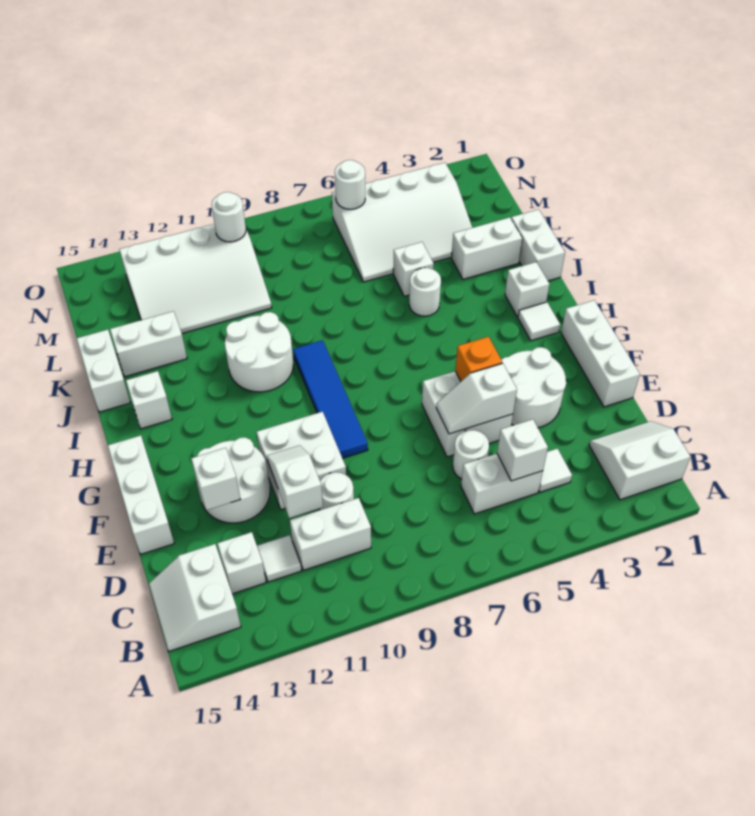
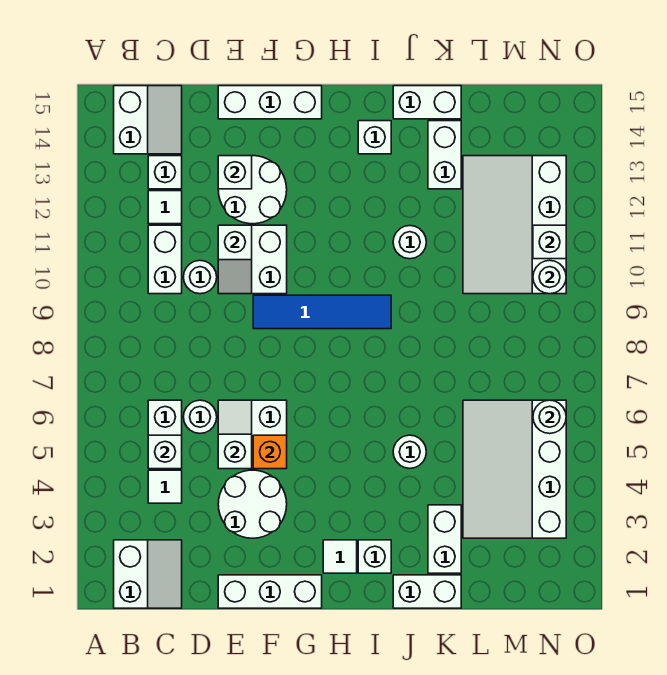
white slope B14:C15 level 1 top 14 -> white slope B14:C15 level 1 top B
white slope D11:E11 level 2 top D -> white slope E10:E11 level 2 top 11
white round brick I10:J11 level 1 -> white round brick J11 level 1
white brick K5 level 1 -> white brick N11 level 2

